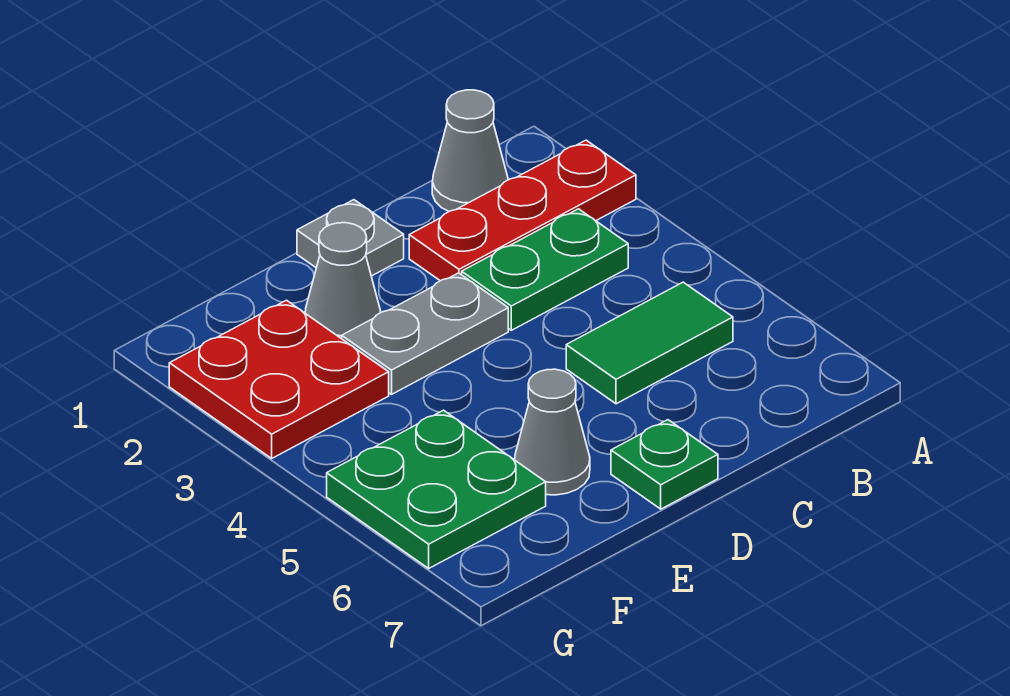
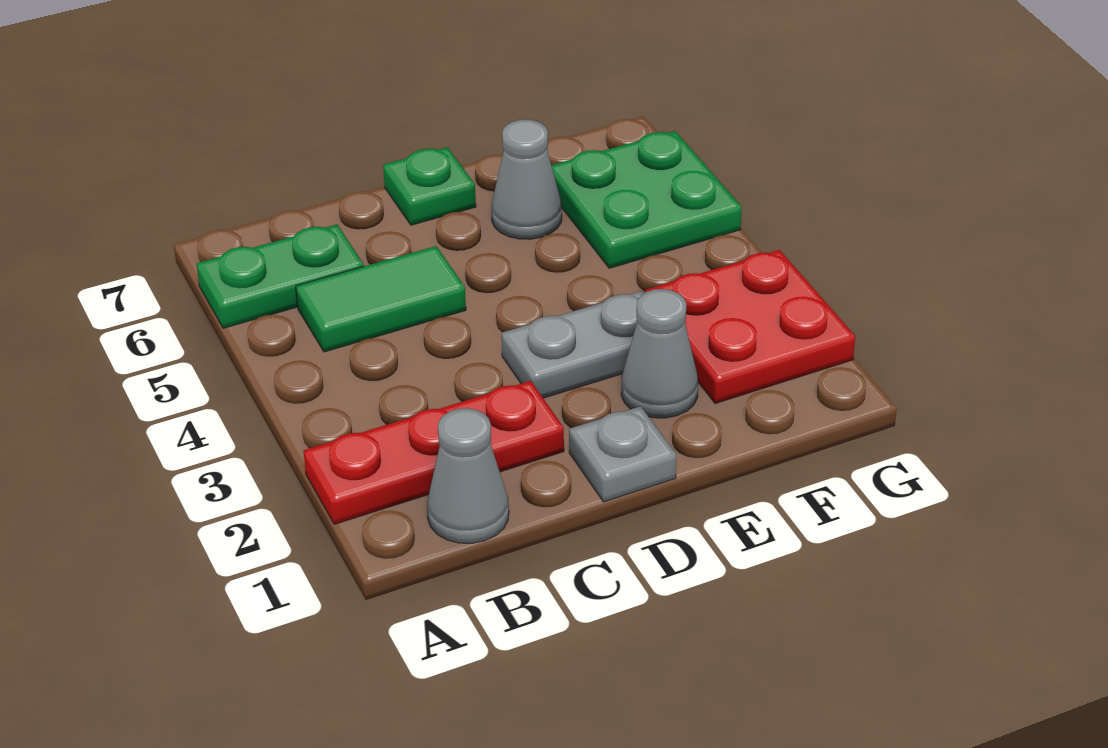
green plate B3:C3 level 1 -> green plate A6:B6 level 1

